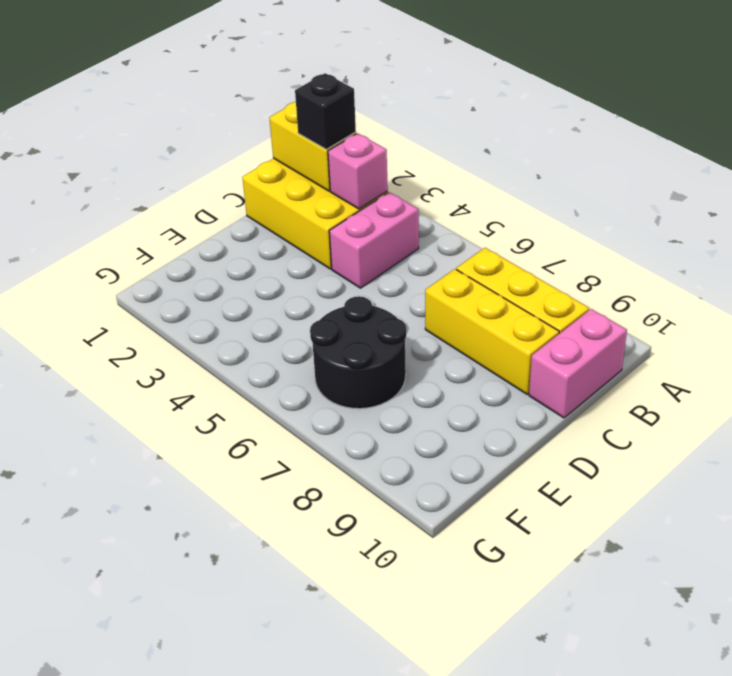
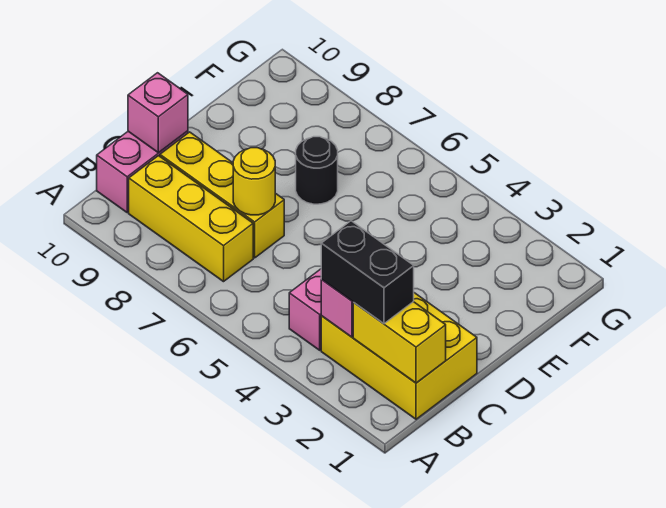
black brick B2 level 3 -> black brick B2:B3 level 3
none -> yellow round brick C7 level 2
none -> pink brick C10 level 2
black round brick E6:F7 level 1 -> black round brick E7 level 1

